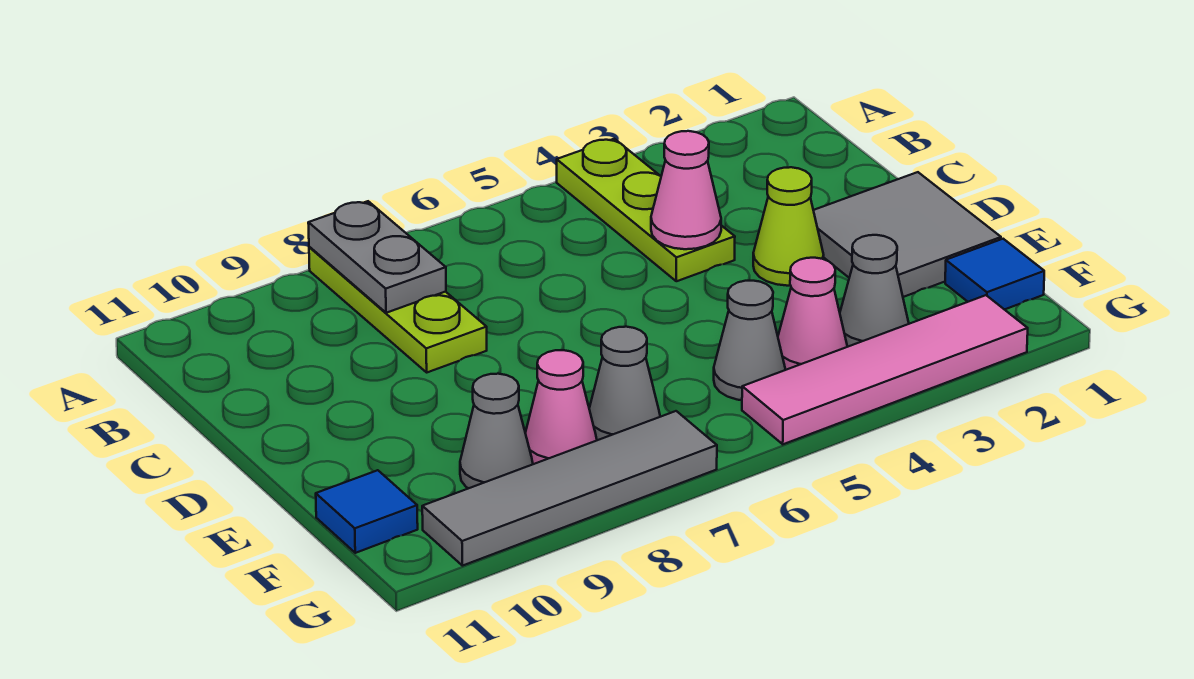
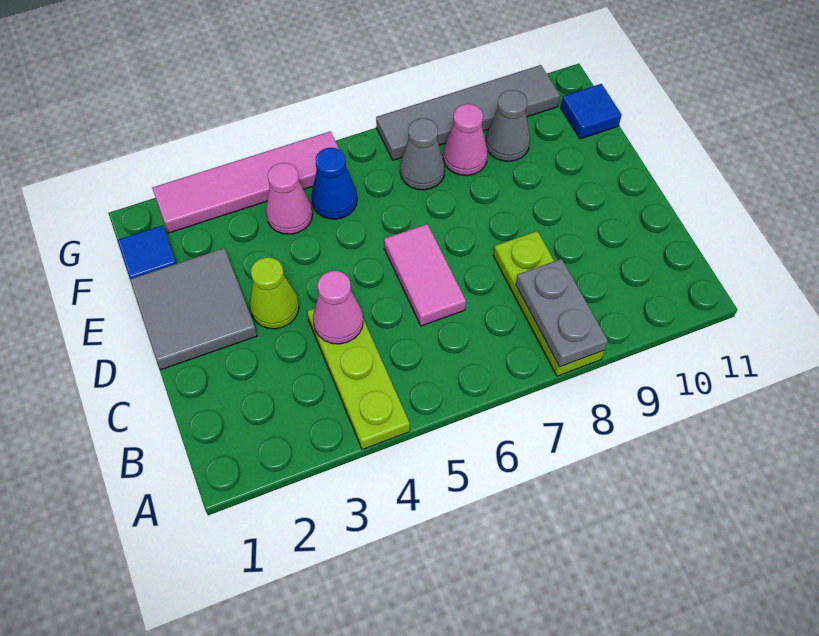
none -> pink tile C6:D6 level 1
grey cone F3 level 1 -> none
grey cone F5 level 1 -> blue cone F5 level 1

